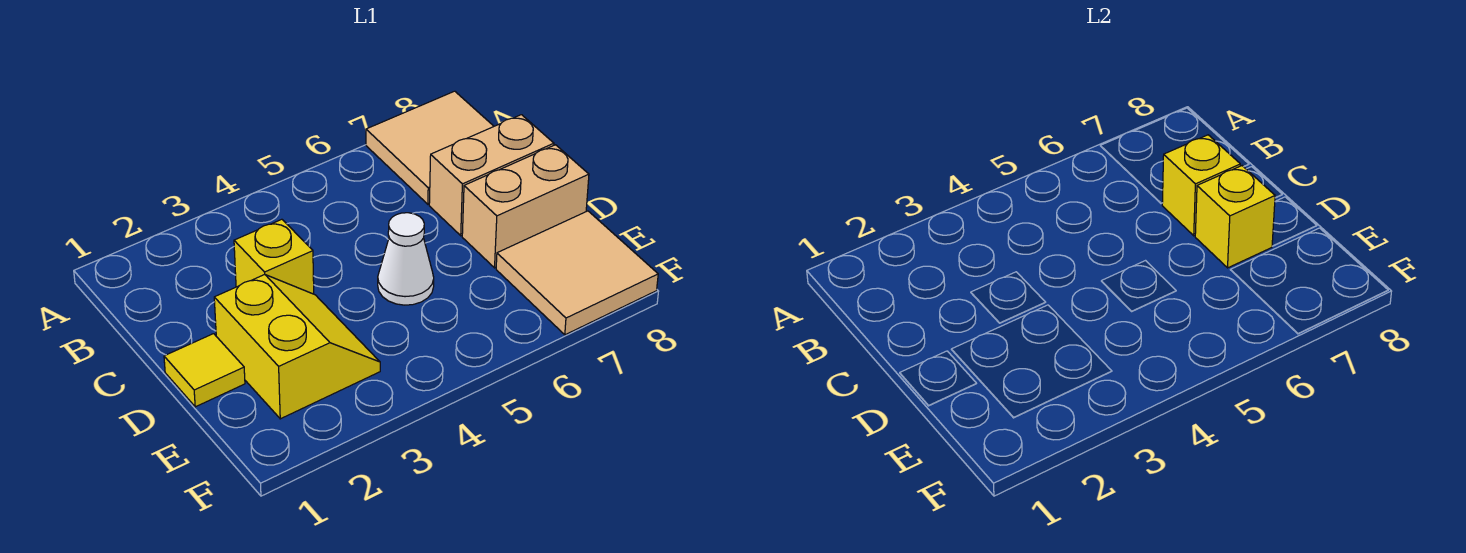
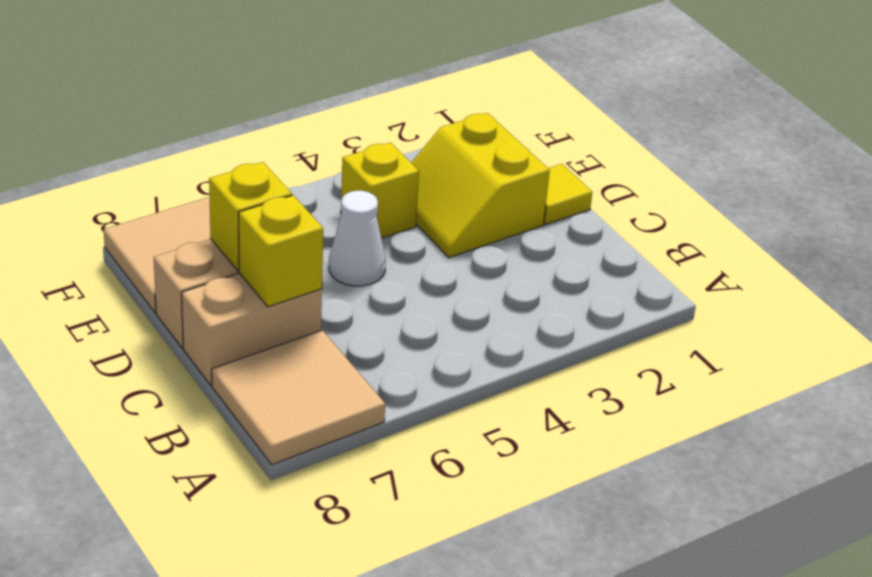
yellow brick C3 level 1 -> yellow brick E4 level 1

